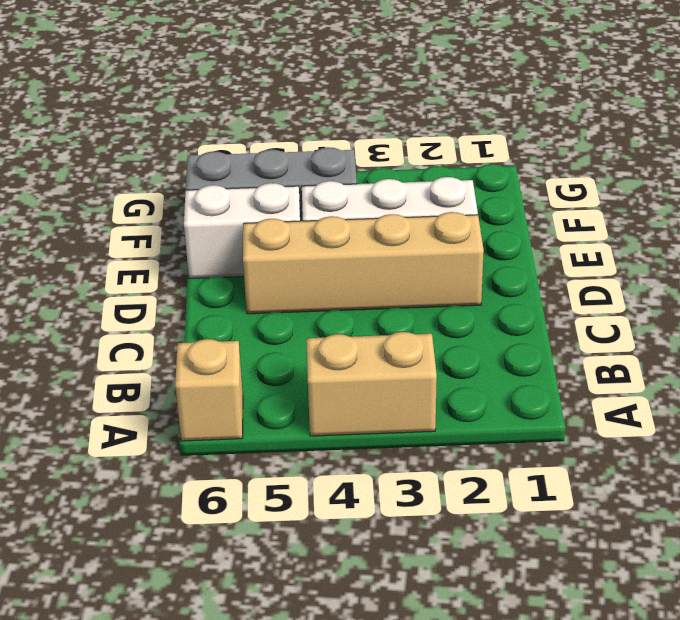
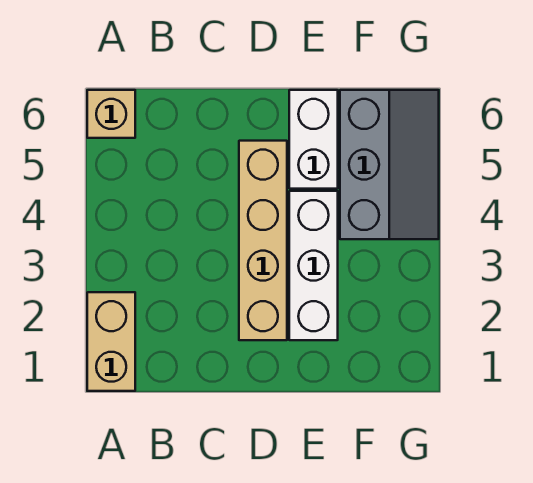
tan brick A3:A4 level 1 -> tan brick A1:A2 level 1

